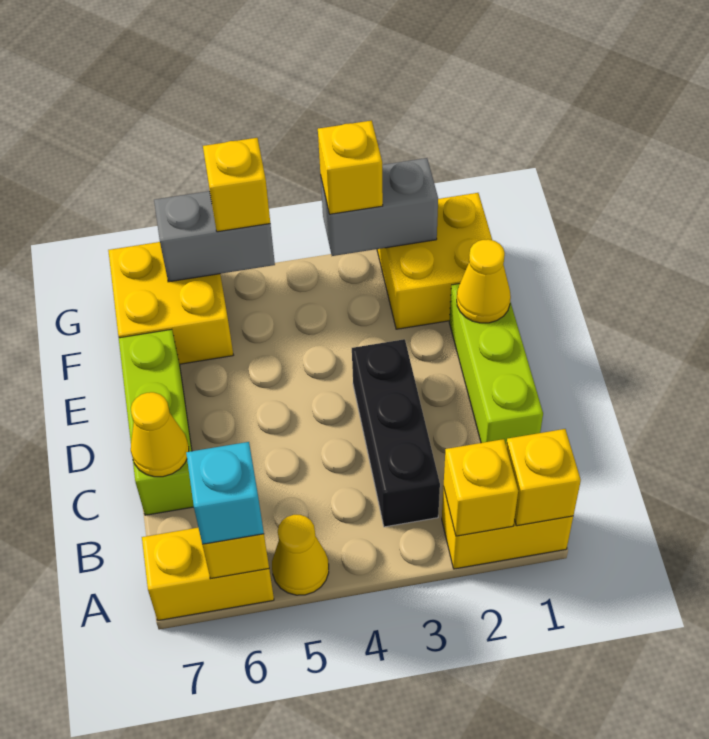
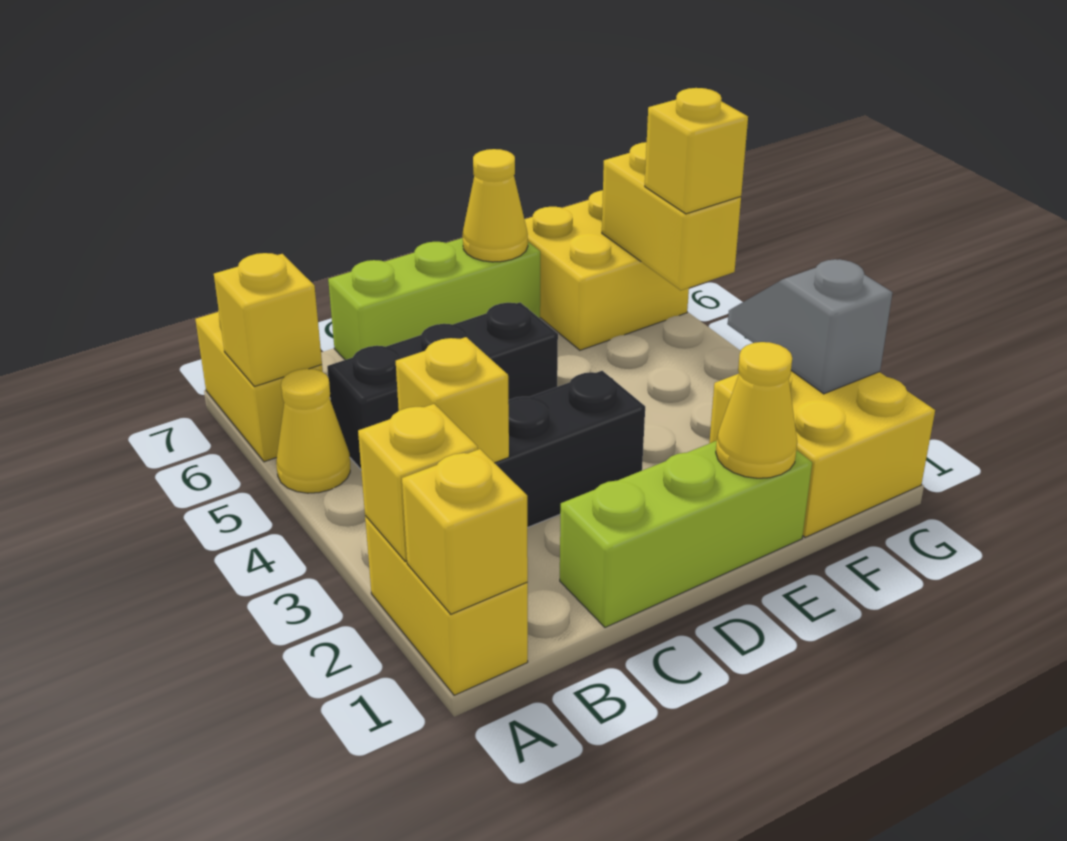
cyan brick A6 level 3 -> none
none -> black brick B5:D5 level 1
yellow cone C7 level 2 -> yellow cone E7 level 2
grey brick G2:G3 level 2 -> grey slope G2:G3 level 2 top 2
yellow brick G3 level 3 -> yellow brick B3 level 2
grey brick G5:G6 level 2 -> yellow brick G5:G6 level 2

